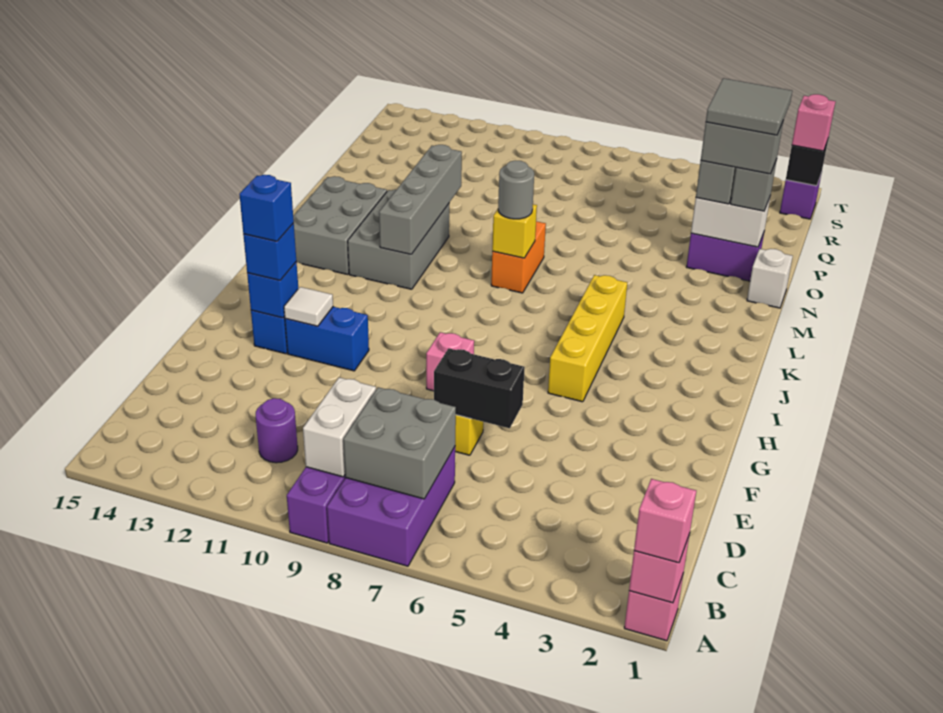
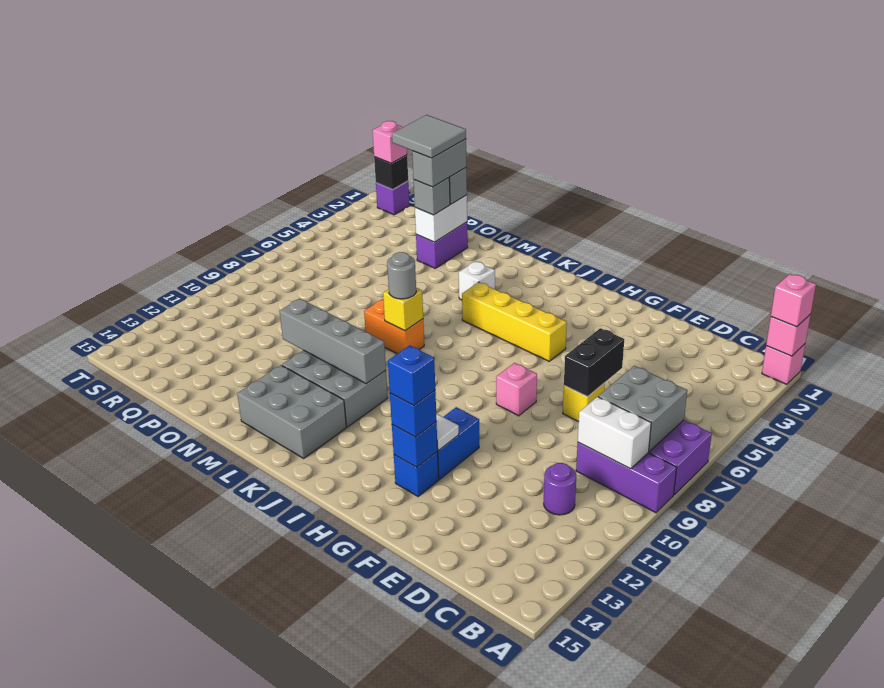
white brick N1 level 1 -> white brick L4 level 1

